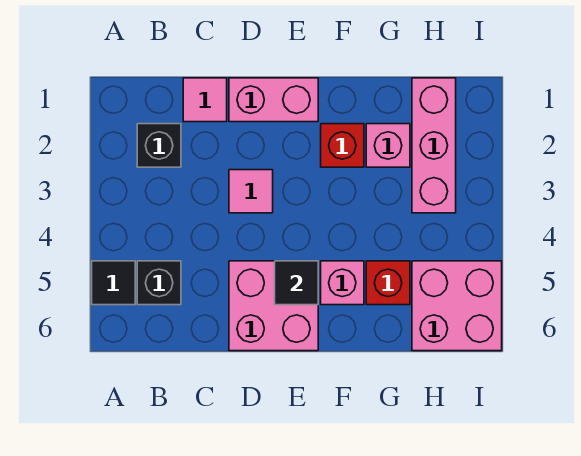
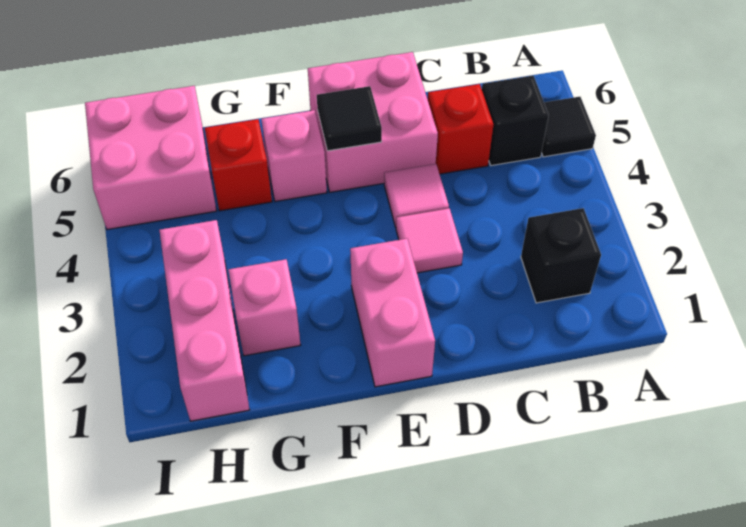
pink tile C1 level 1 -> pink tile D4 level 1
pink brick D1:E1 level 1 -> pink brick E1:E2 level 1
red brick F2 level 1 -> red brick C5 level 1

